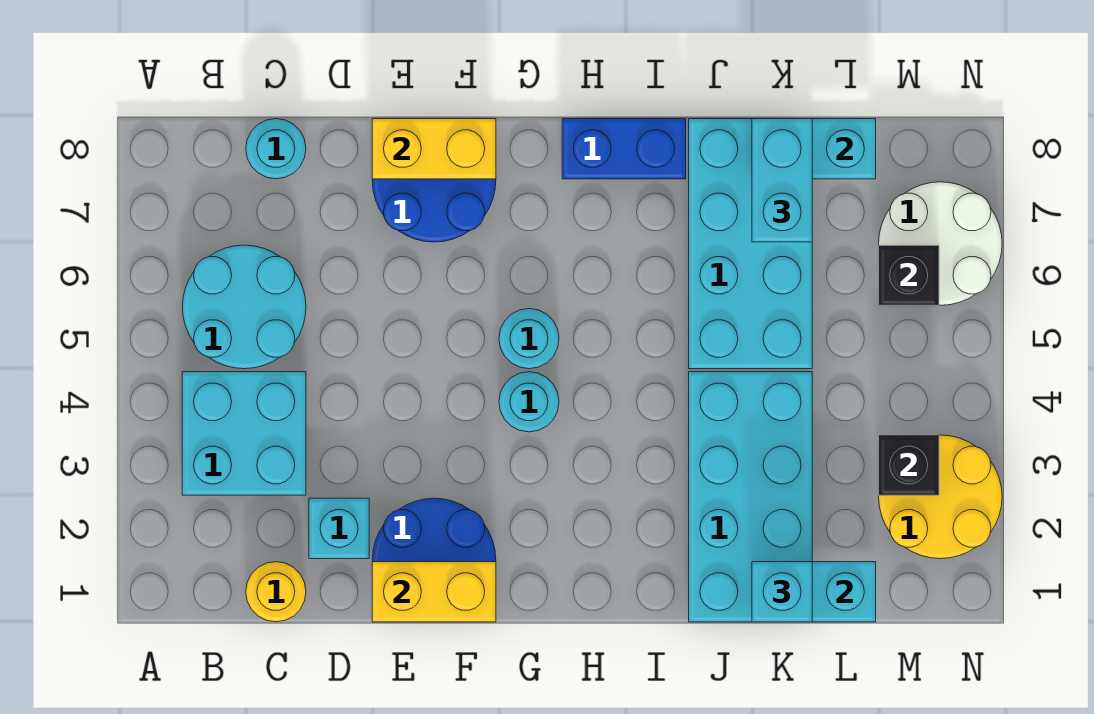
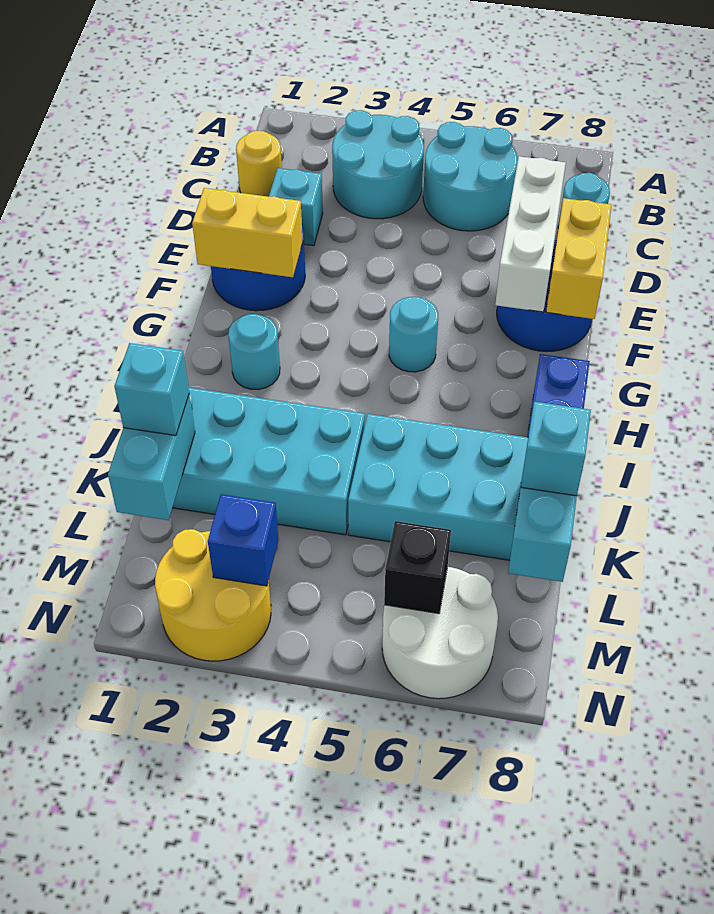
cyan brick B3:C4 level 1 -> cyan round brick B3:C4 level 1
none -> white brick D7:F7 level 2
yellow brick E1:F1 level 2 -> yellow brick F1:F2 level 2
cyan round brick G4 level 1 -> cyan round brick H2 level 1
cyan brick K7:K8 level 3 -> cyan brick K8 level 3
black brick M3 level 2 -> blue brick M3 level 2

